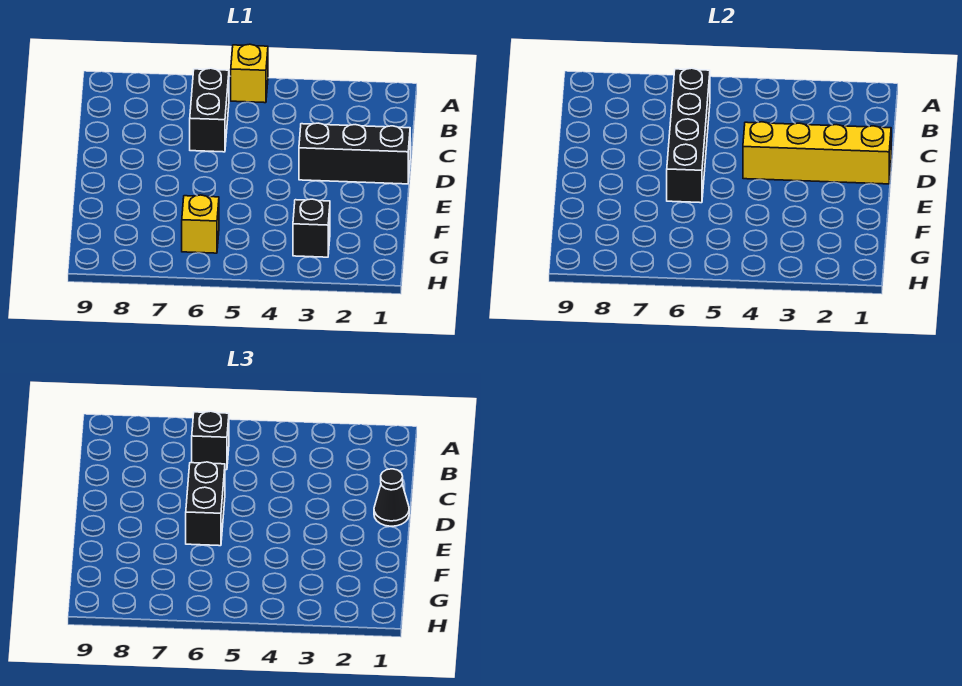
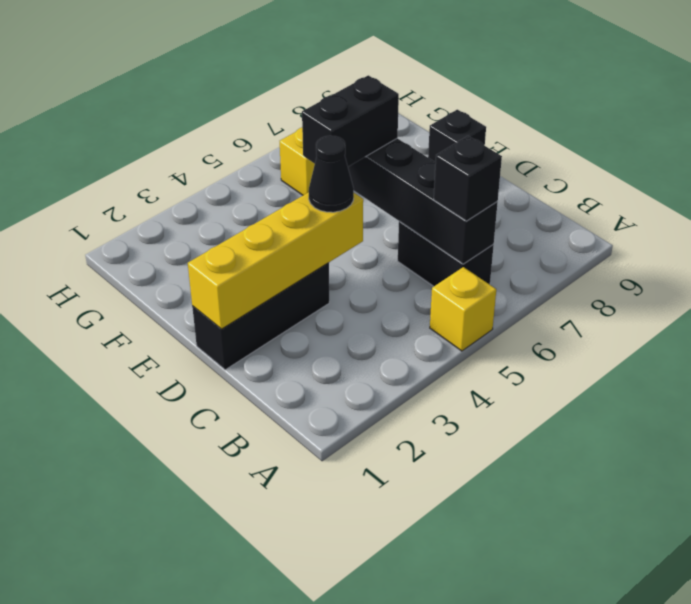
black cone D1 level 3 -> black cone D4 level 3
black brick D6:E6 level 3 -> black brick E5:E6 level 3
black brick G3 level 1 -> black brick E9 level 1

